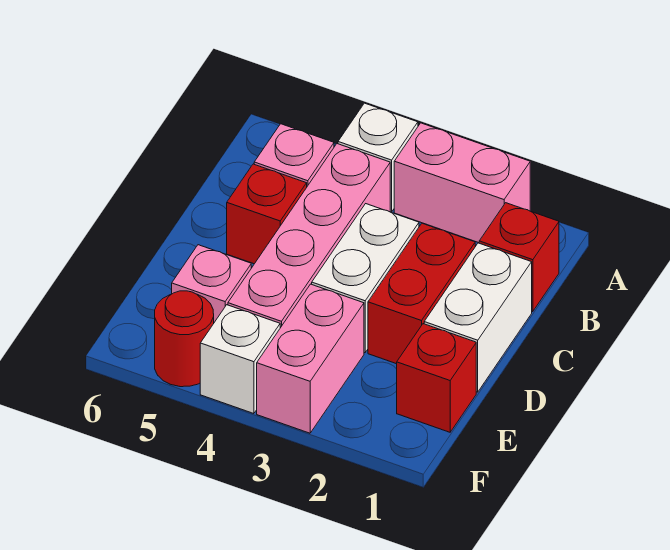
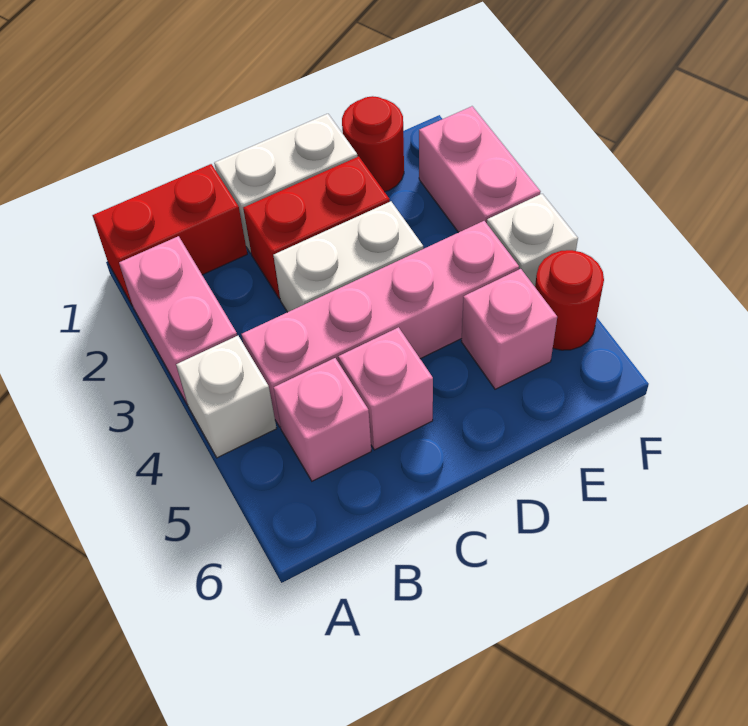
red brick B1 level 1 -> red brick A1:B1 level 1
red brick C5 level 1 -> pink brick C5 level 1
red brick E1 level 1 -> red round brick E1 level 1
pink brick E3:F3 level 1 -> pink brick F2:F3 level 1

